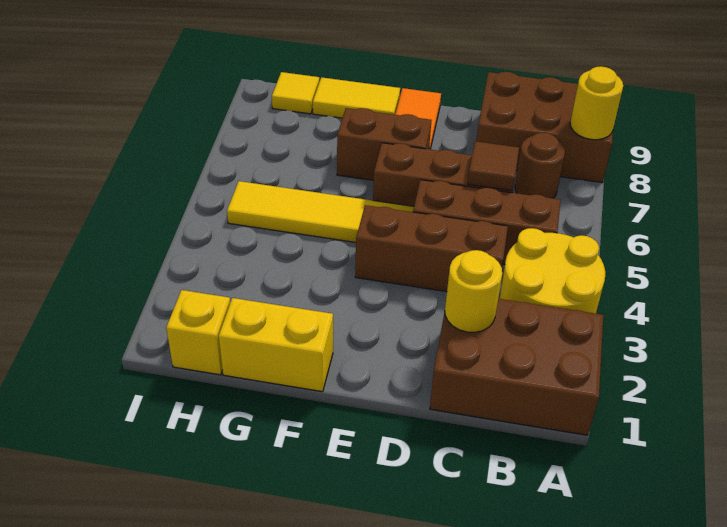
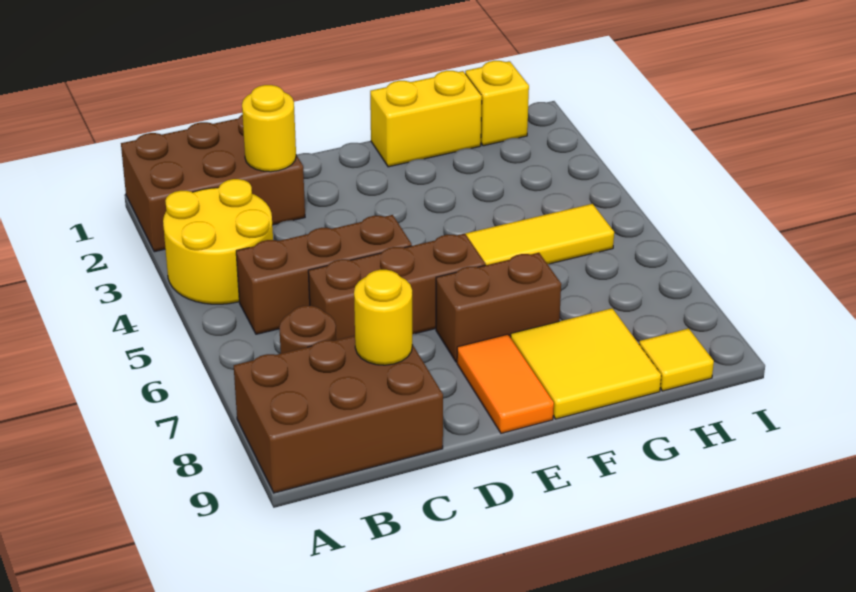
yellow round brick A8 level 2 -> yellow round brick C8 level 2
brown brick C4:E4 level 1 -> none
brown tile C6 level 2 -> none
yellow tile F9:G9 level 1 -> yellow tile F8:G9 level 1

